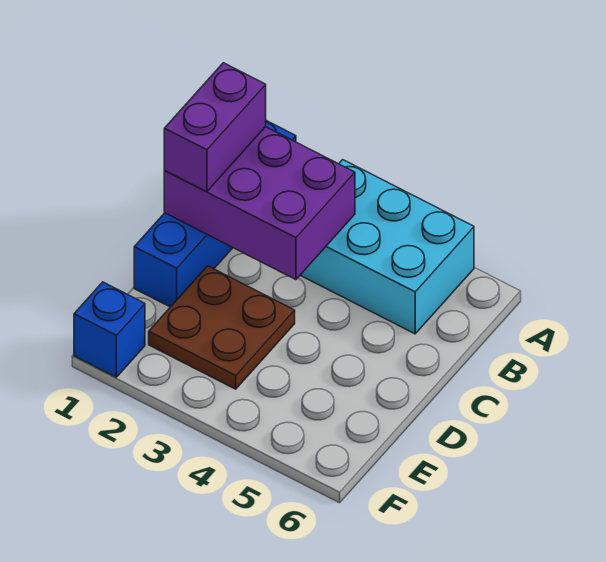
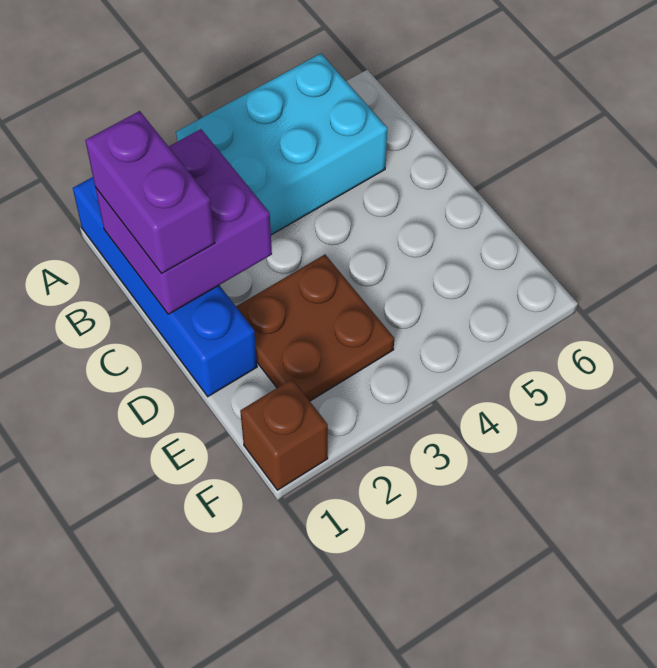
purple brick B1:C3 level 2 -> purple brick B1:C2 level 2
blue brick F1 level 1 -> brown brick F1 level 1

